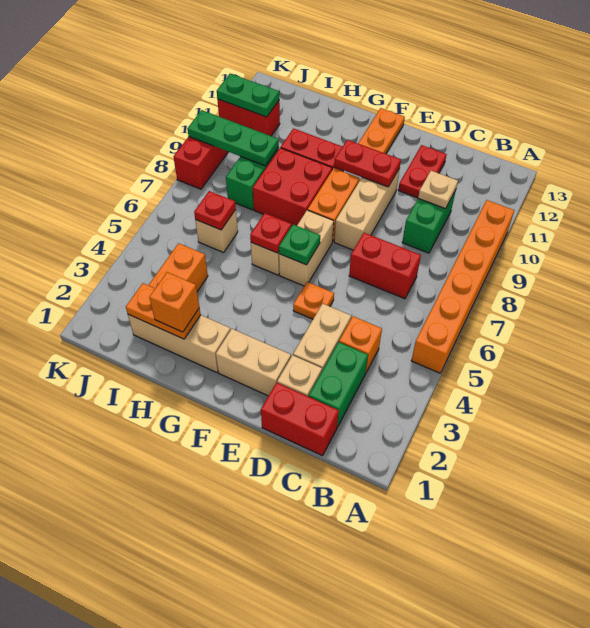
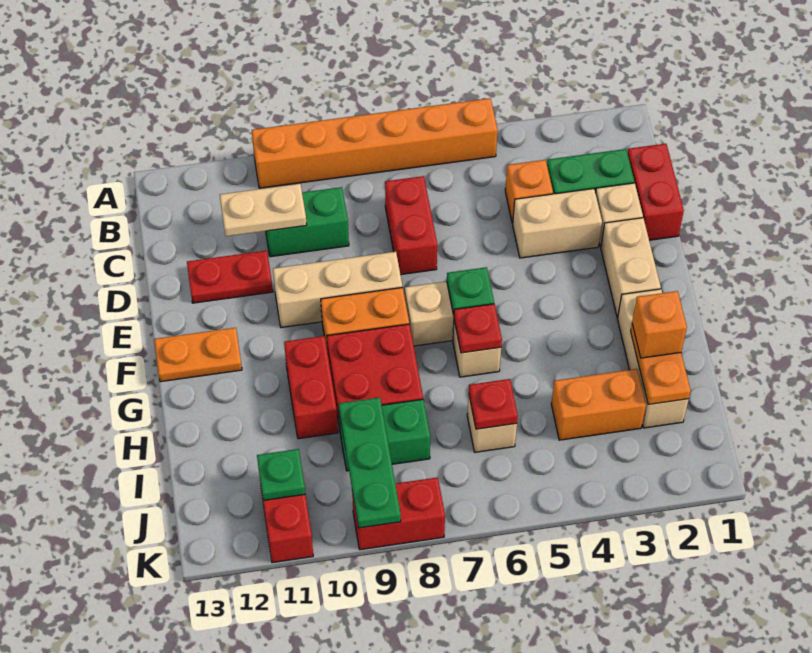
tan plate C10 level 2 -> tan plate C10:C11 level 2
orange plate E5 level 1 -> none
red plate E10:F10 level 2 -> none
green plate J11:K11 level 2 -> green plate J11 level 2

